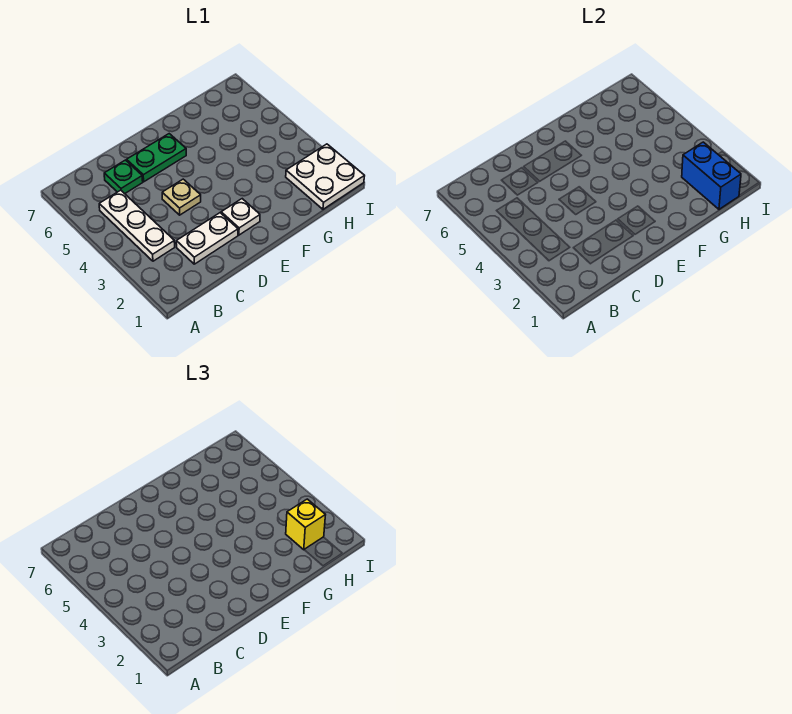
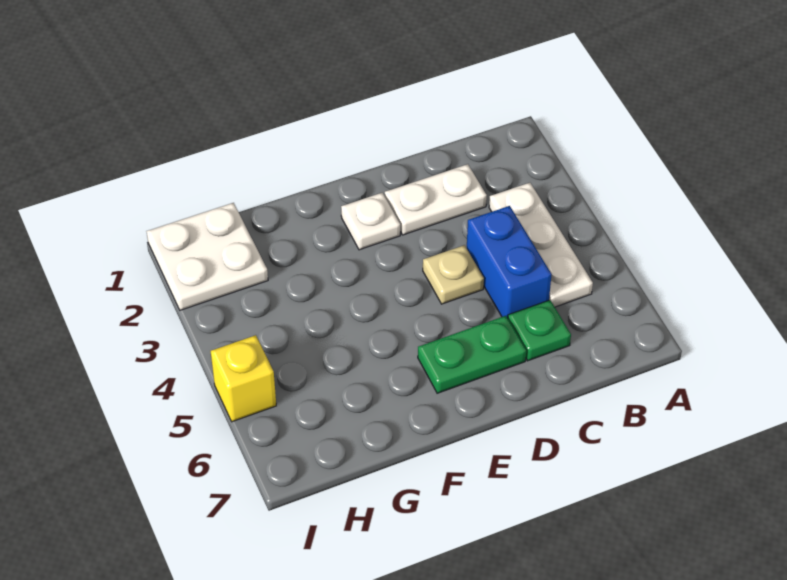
blue brick H1:H2 level 2 -> blue brick C4:C5 level 1
yellow brick H2 level 3 -> yellow brick I5 level 1

